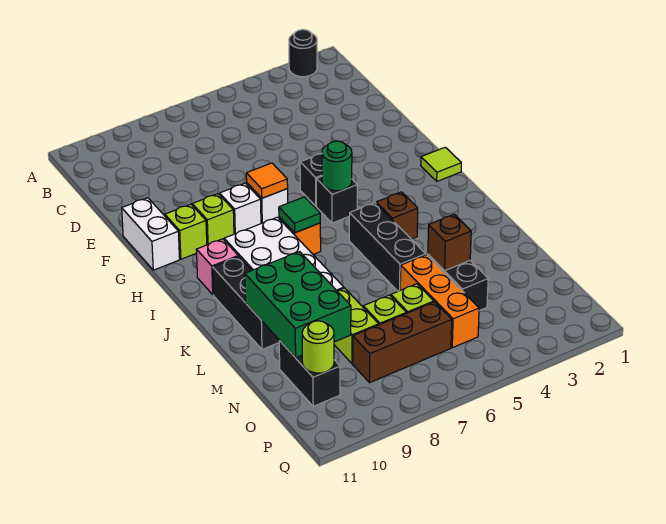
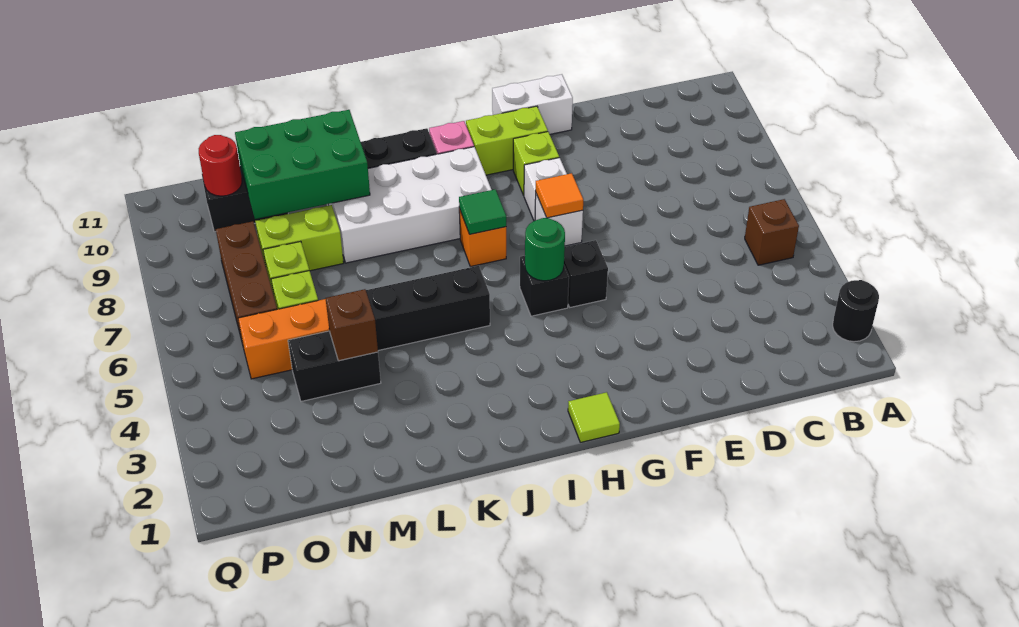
lime brick G10 level 1 -> lime brick G10:H10 level 1
brown brick J4 level 1 -> brown brick B5 level 1
lime round brick O10 level 2 -> red round brick O10 level 2

